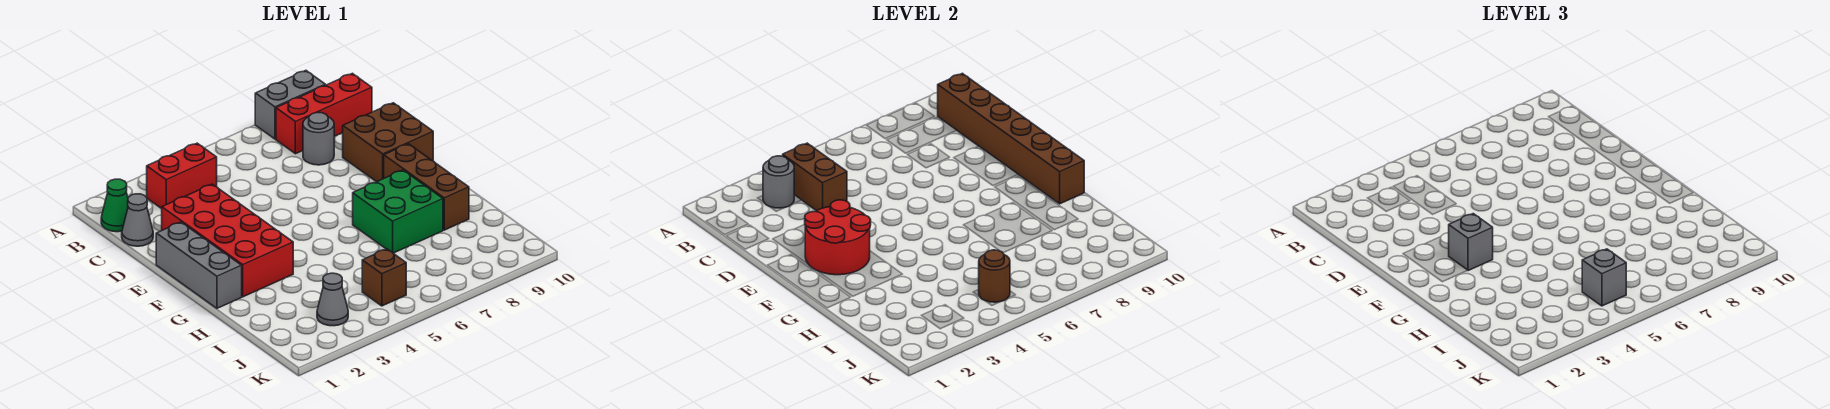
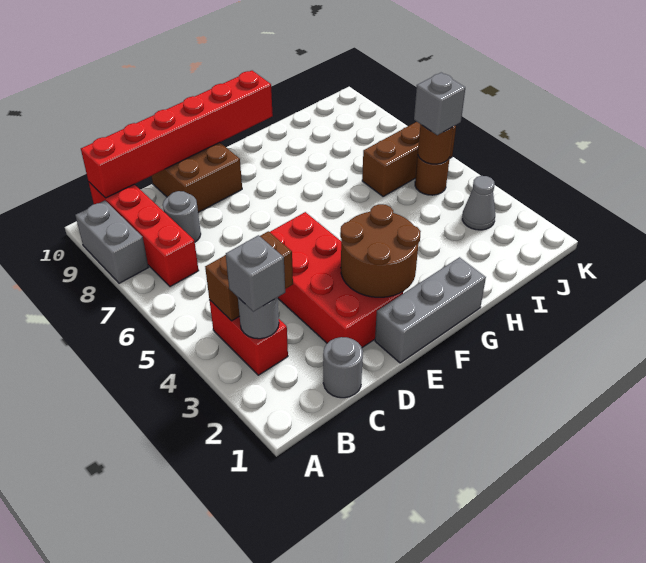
green cone B1 level 1 -> none
red brick B8:B10 level 1 -> red brick B7:B10 level 1
brown brick B10:G10 level 2 -> red brick B10:G10 level 2
grey cone C1 level 1 -> grey round brick C1 level 1
red brick D2:G3 level 1 -> red brick D2:E5 level 1
red round brick E2:F3 level 2 -> brown round brick E2:F3 level 2
grey brick F3 level 3 -> grey brick B3 level 3
brown brick F9:H9 level 1 -> brown brick I6:K6 level 1
green brick G7:H8 level 1 -> none
brown brick J5 level 1 -> brown round brick J5 level 1

